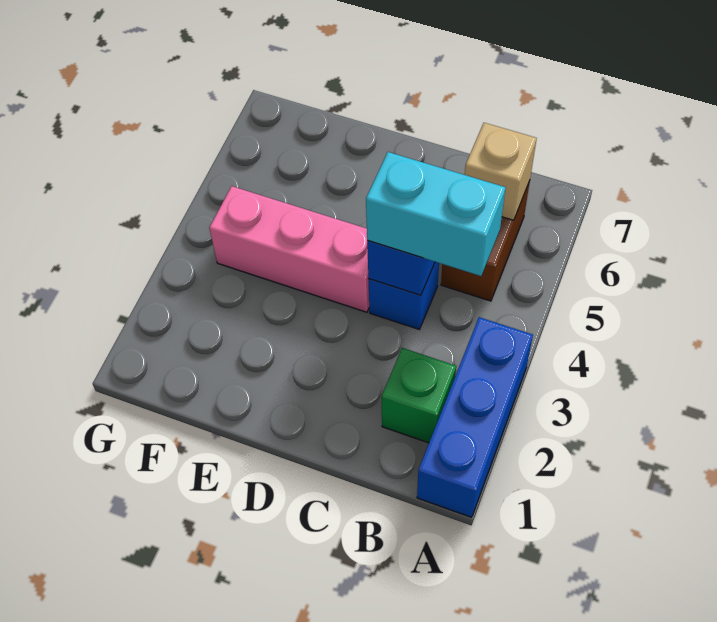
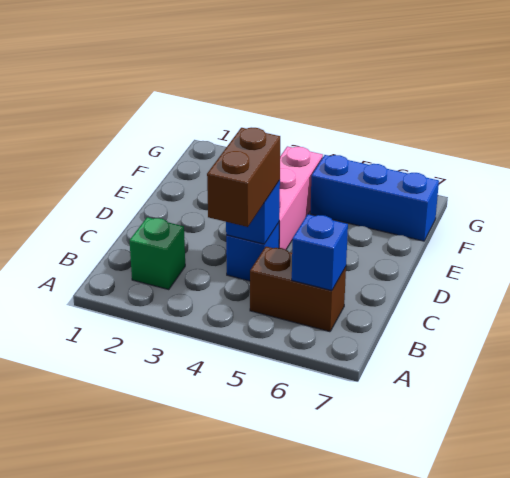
blue brick A1:A3 level 1 -> blue brick F5:F7 level 1
cyan brick B4:C4 level 3 -> brown brick B4:C4 level 3
tan brick B6 level 2 -> blue brick B6 level 2

